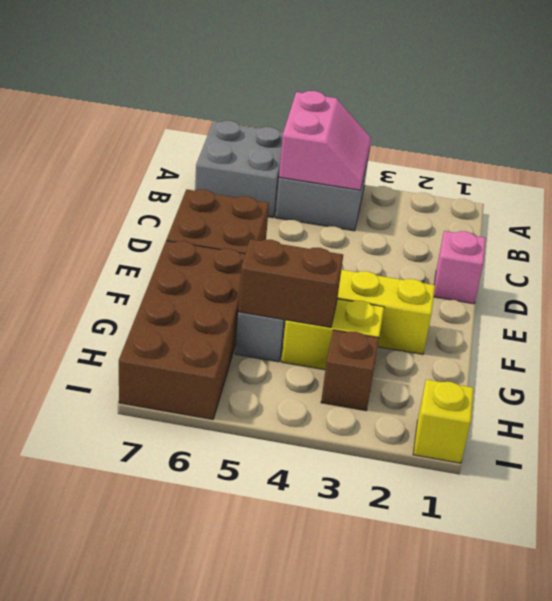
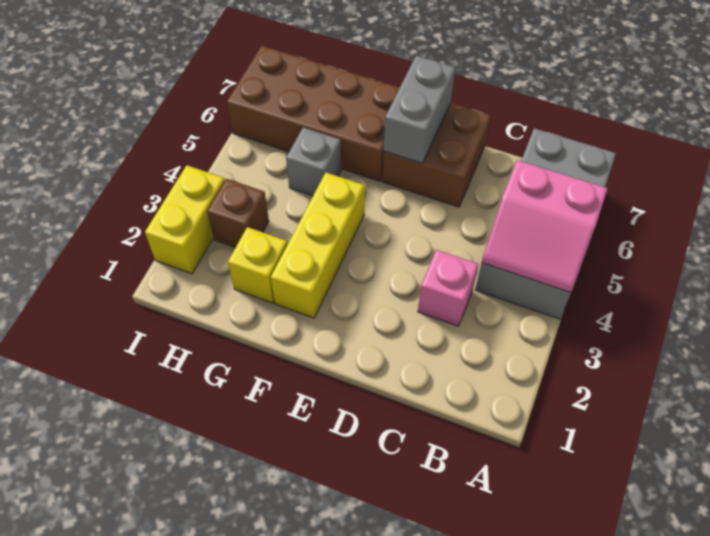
pink brick D1 level 1 -> pink brick C3 level 1
none -> grey brick E6:E7 level 2
yellow brick G3:G4 level 1 -> yellow brick I2:I3 level 1
brown brick G4:G5 level 2 -> none
yellow brick I1 level 1 -> yellow brick G2 level 1

